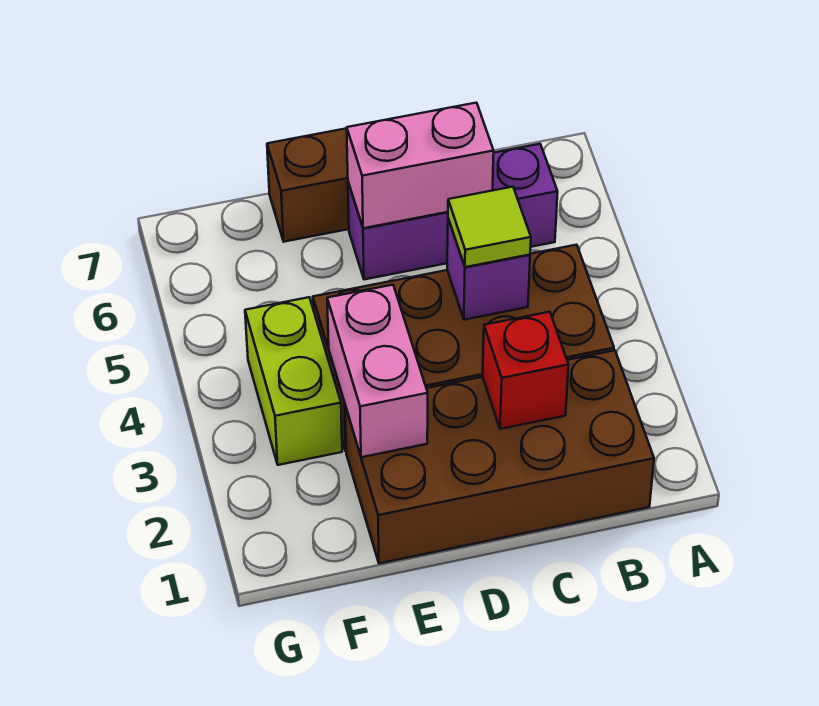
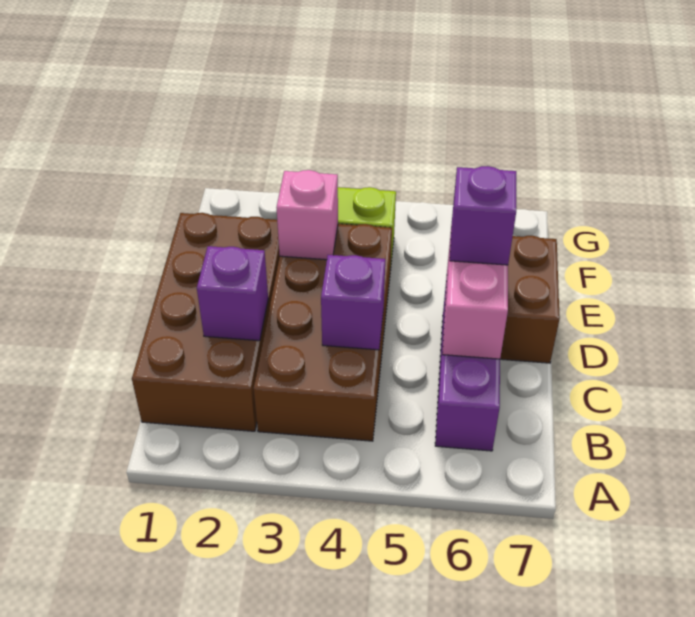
red brick C2 level 2 -> purple brick C2 level 2
lime tile C4 level 3 -> none
none -> purple brick D6 level 3
pink brick E2:E3 level 2 -> pink brick E3 level 2

